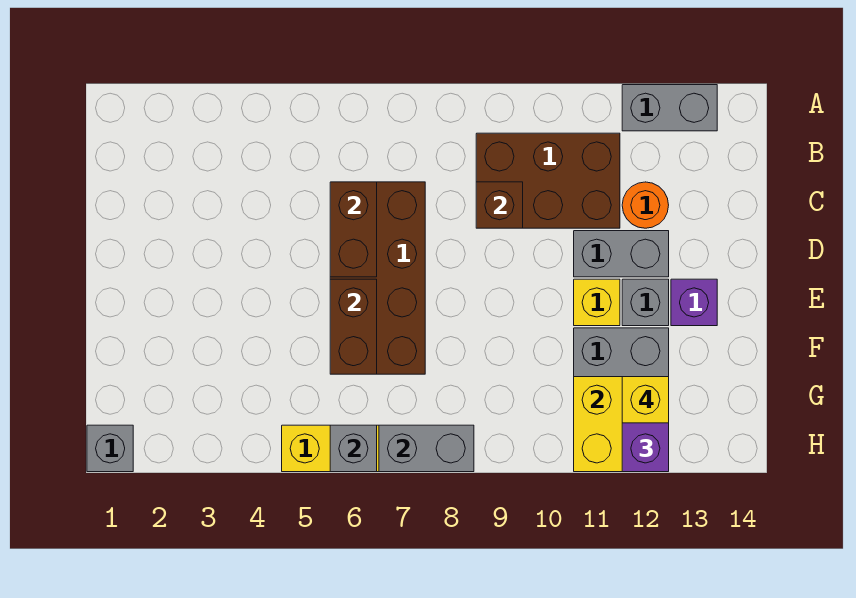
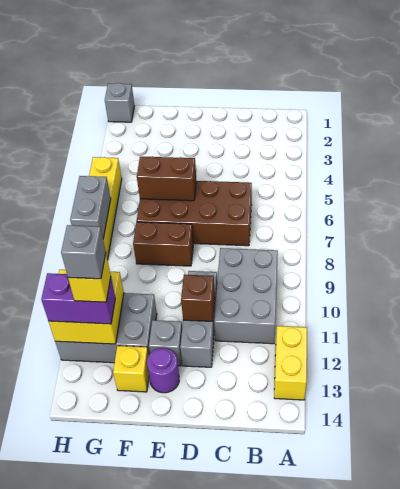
grey brick A12:A13 level 1 -> yellow brick A12:A13 level 1
brown brick B9:C11 level 1 -> grey brick B9:C11 level 1
brown brick C6:D6 level 2 -> brown brick E8:F8 level 1
brown brick C9 level 2 -> brown brick D11 level 2
orange round brick C12 level 1 -> none
grey brick D11:D12 level 1 -> grey brick D10:D12 level 1
yellow brick E11 level 1 -> yellow brick F13 level 1
purple brick E13 level 1 -> purple round brick E13 level 1
grey brick H6 level 2 -> grey brick G12 level 5

